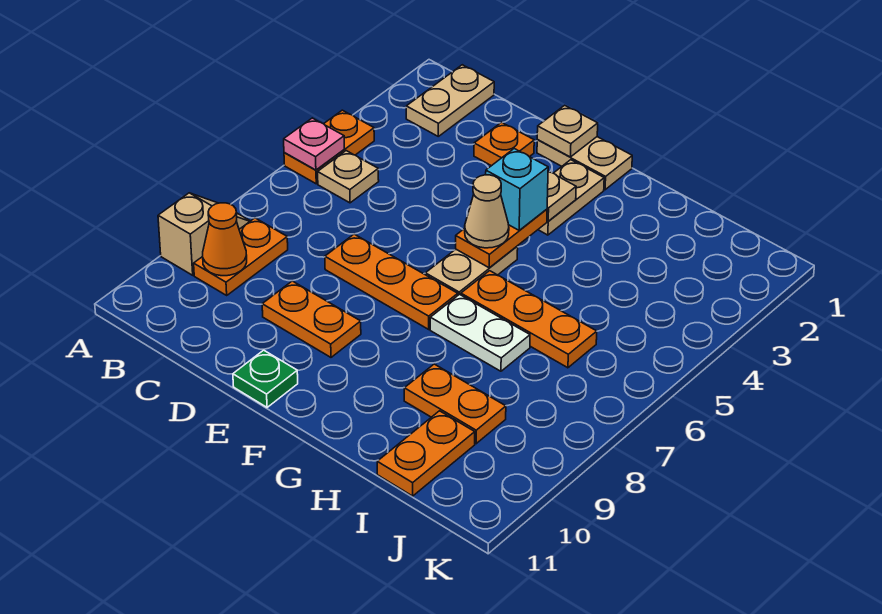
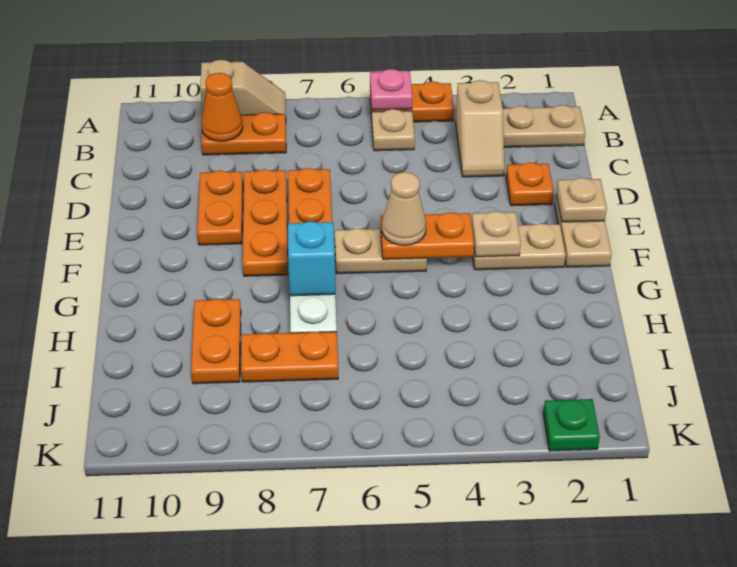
none -> tan slope B3:C3 level 1 top B
green plate E11 level 1 -> green plate K2 level 1
cyan brick F4 level 3 -> cyan brick G7 level 2
orange plate G6:I6 level 1 -> orange plate D8:F8 level 1
orange plate I10:I11 level 1 -> orange plate I7:I8 level 1

